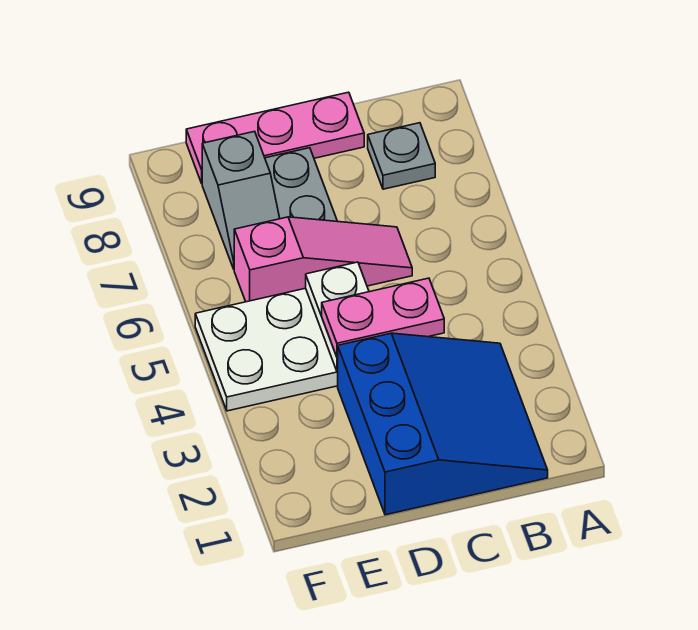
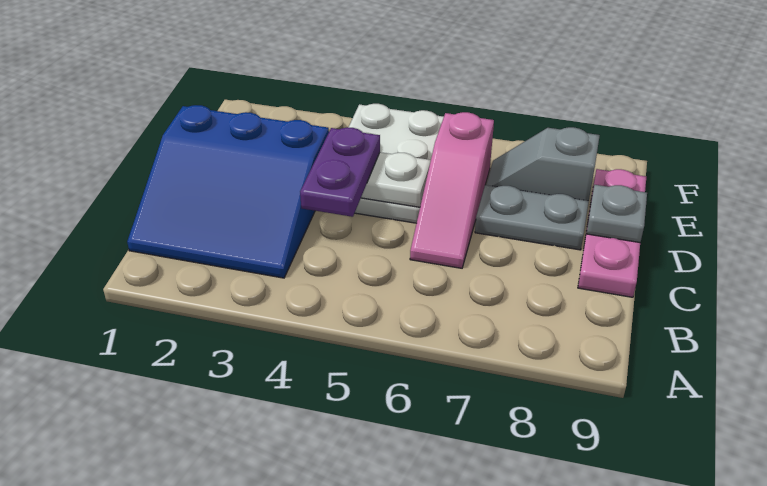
grey plate B8 level 1 -> grey plate D9 level 2
pink plate C4:D4 level 3 -> purple plate C4:D4 level 3

